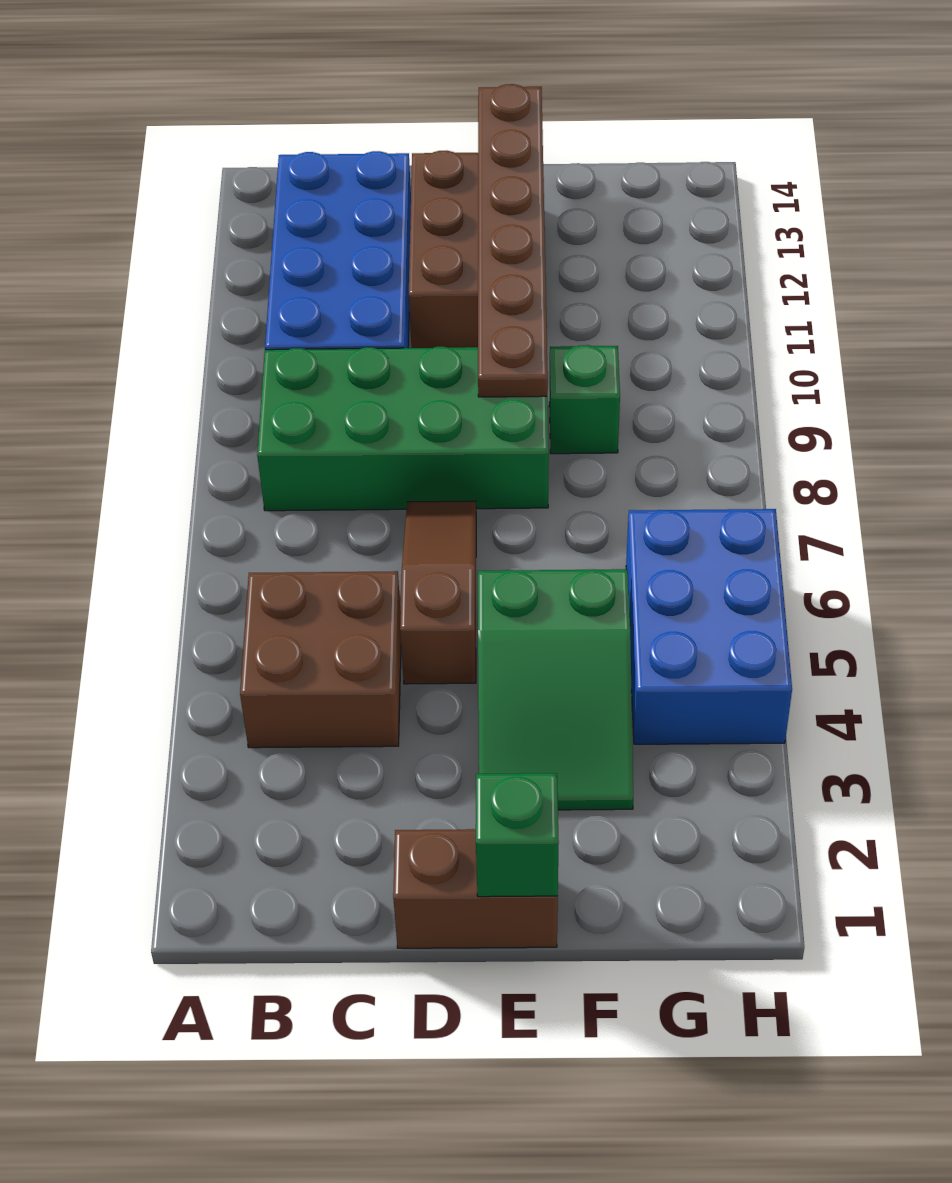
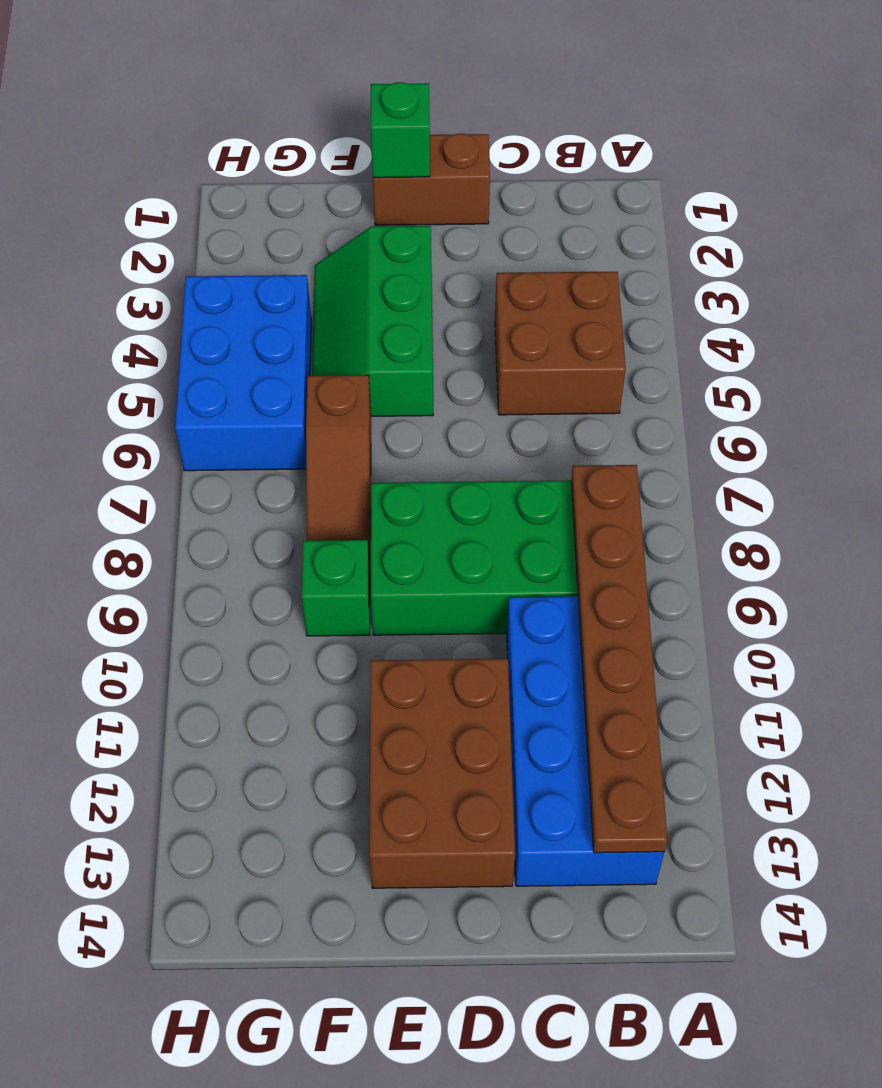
brown slope D5:D7 level 1 top 5 -> brown slope F6:F8 level 1 top 6
green slope E3:F5 level 1 top 5 -> green slope E3:F5 level 1 top E
brown plate E9:E14 level 2 -> brown plate B8:B13 level 2

